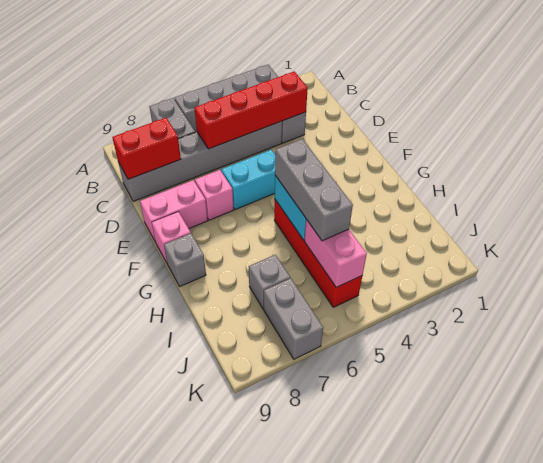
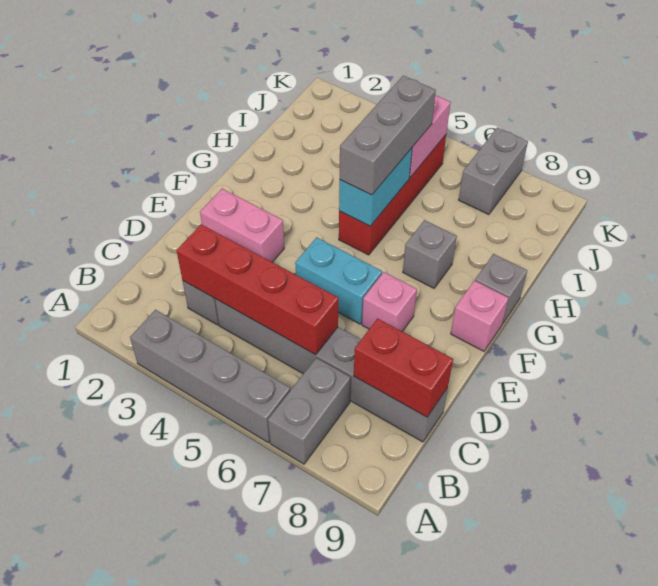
pink brick E8:E9 level 1 -> pink brick E2:E3 level 1
grey brick I7 level 1 -> grey brick G7 level 1

